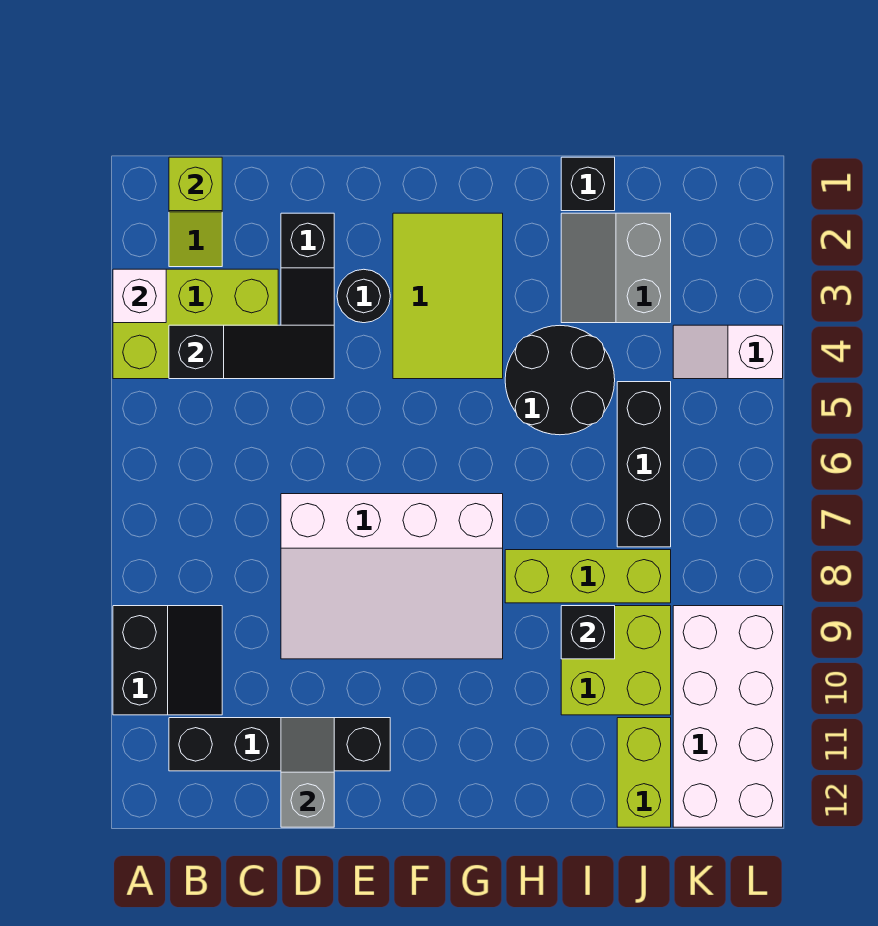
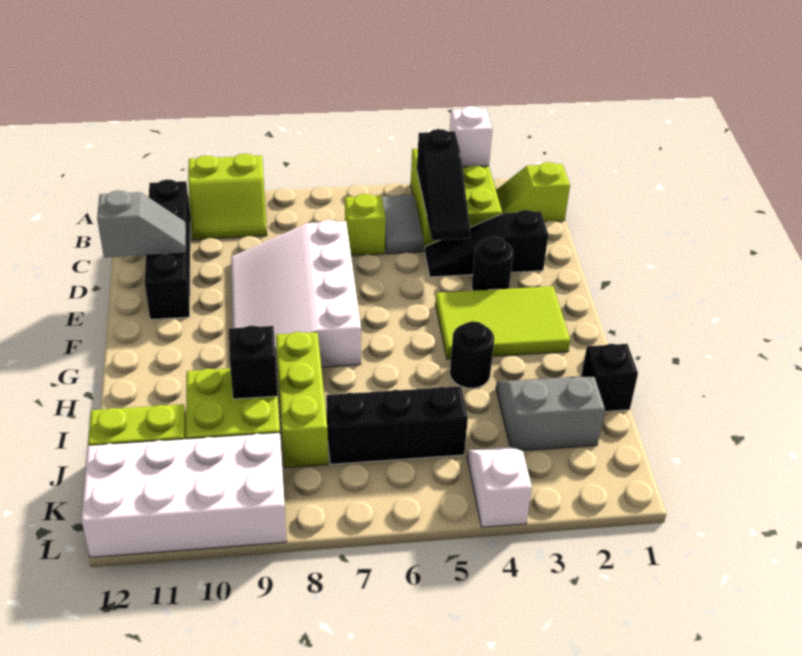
black slope A9:B10 level 1 top A -> lime slope A9:B10 level 1 top A
lime brick B1 level 2 -> lime brick C6 level 1
none -> grey tile B5:C5 level 1
black round brick H4:I5 level 1 -> black round brick H4 level 1

